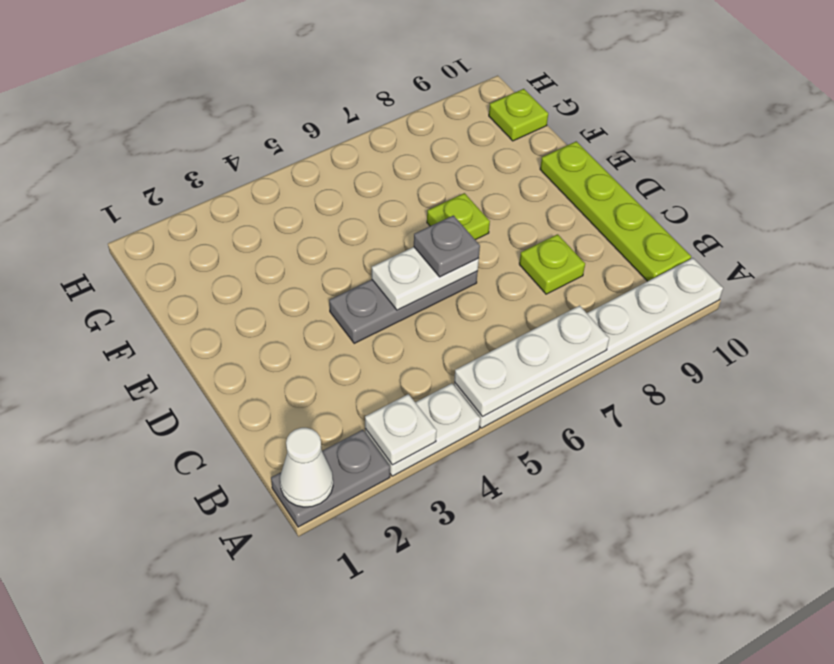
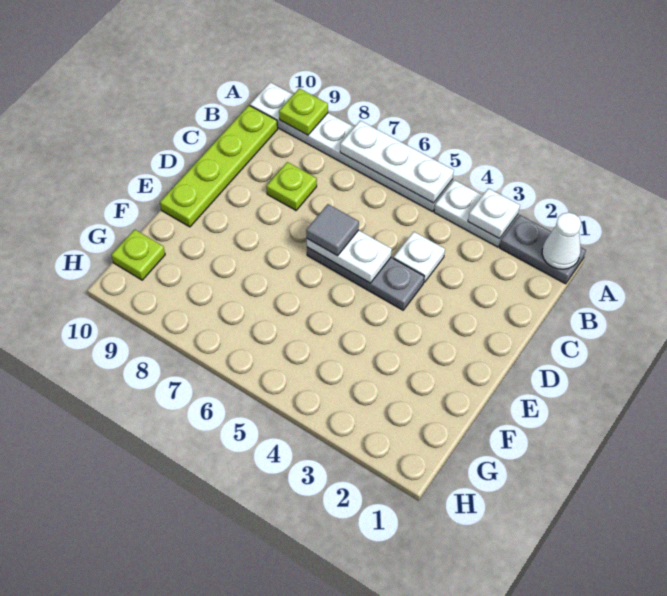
none -> white plate C4 level 1
grey plate D6 level 3 -> grey tile D6 level 3
lime plate E7 level 1 -> lime plate A9 level 2

